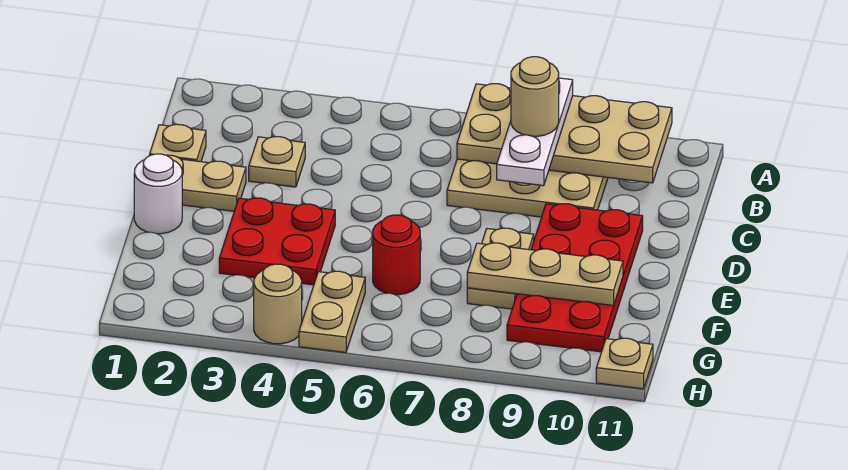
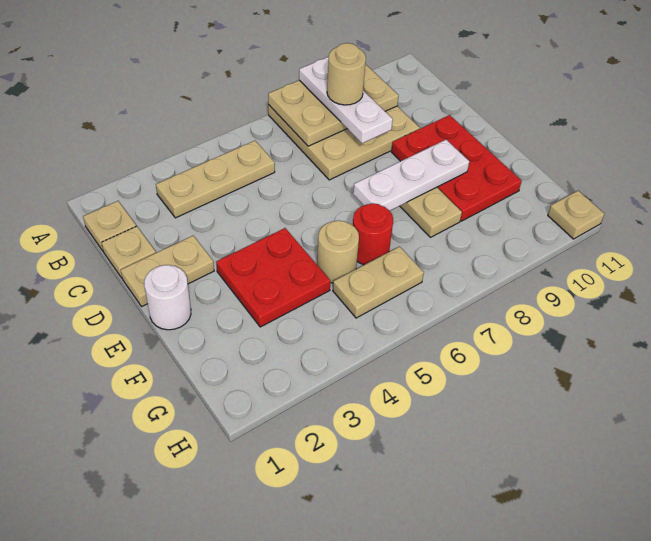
tan plate A7:B10 level 2 -> tan plate A7:B9 level 2
tan plate C3 level 1 -> tan plate B1 level 1
red plate D9:G10 level 1 -> red plate D9:F10 level 1
none -> white plate E7:E9 level 2
tan plate F8:F10 level 2 -> tan plate B3:B5 level 1
tan plate G5:H5 level 1 -> tan plate G5:G6 level 1
tan round brick H4 level 1 -> tan round brick F5 level 1

